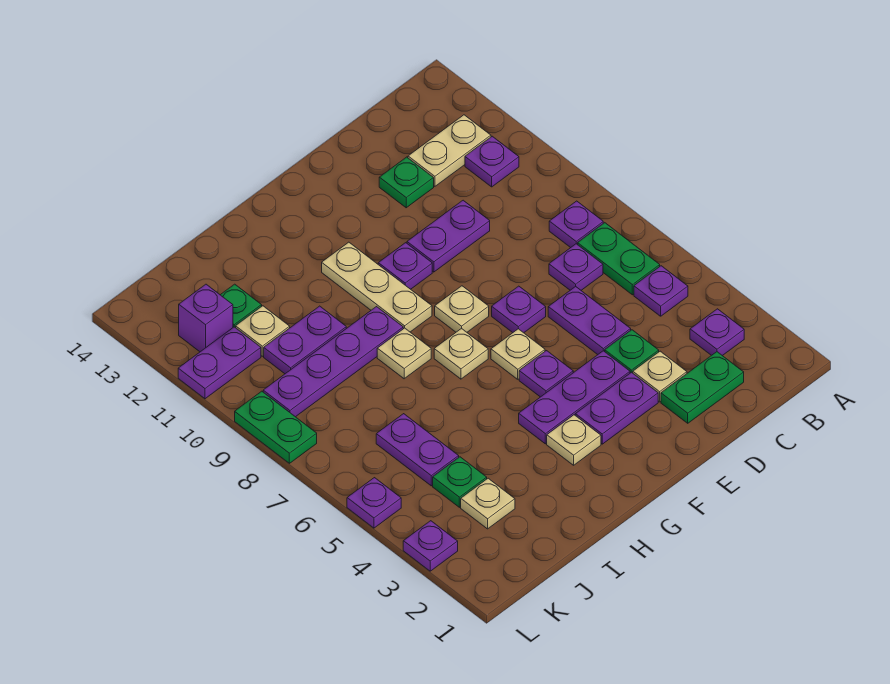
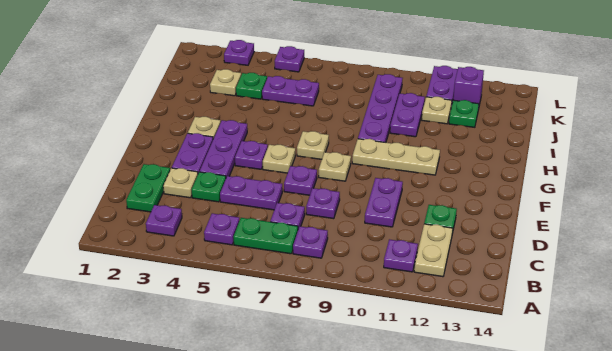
purple plate F10 level 1 -> purple plate D8 level 1
tan plate H8 level 1 -> none
green plate L8:L9 level 1 -> none

